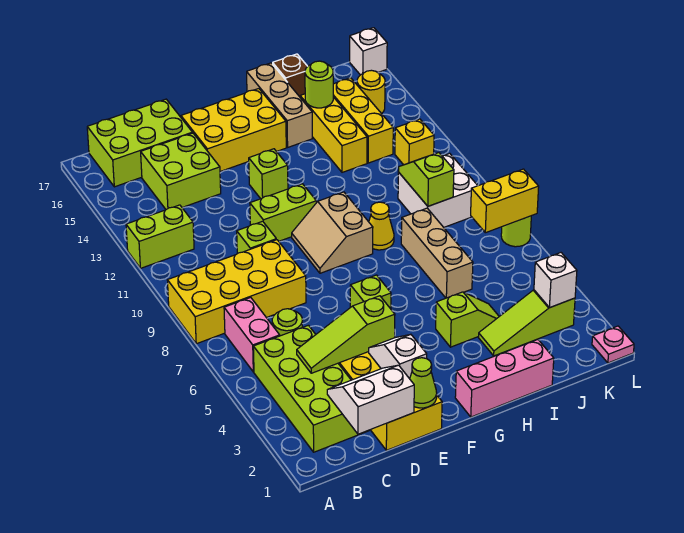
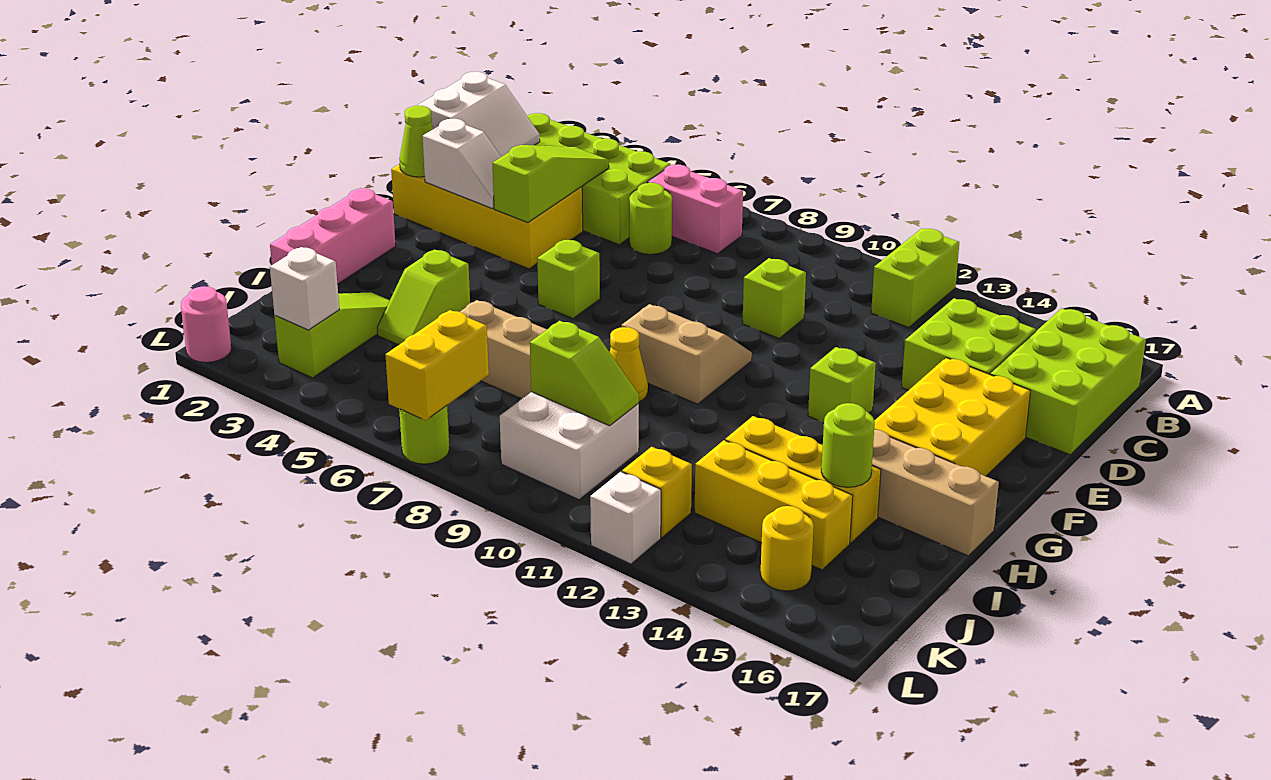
yellow brick A8:D9 level 1 -> none
lime brick E11:F11 level 1 -> none
brown brick I17 level 1 -> none
pink plate L1 level 1 -> pink round brick L1 level 1
white brick L17 level 1 -> white brick L12 level 1

